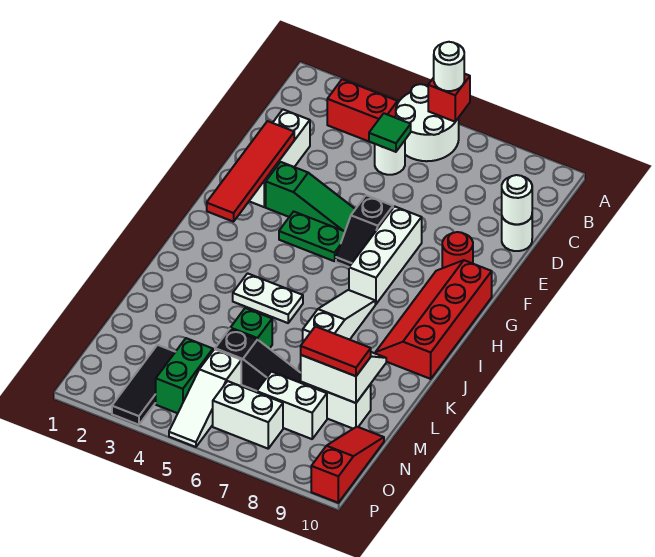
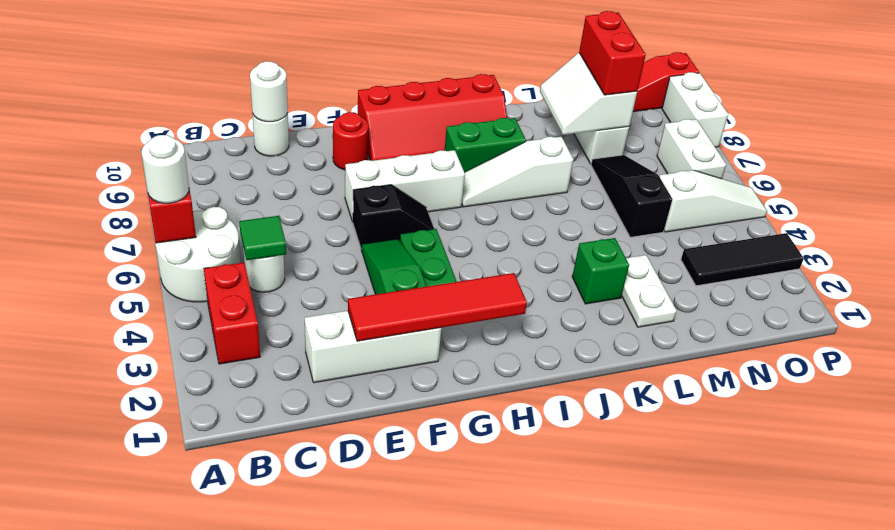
white plate J4:J5 level 1 -> white plate L2:L3 level 1
green brick L5 level 1 -> green brick K3 level 1
red tile M8:M9 level 3 -> red brick M8:M9 level 3
green brick N4:O4 level 1 -> green brick I8:J8 level 1
white brick N7:N8 level 1 -> white brick P8:P9 level 1

